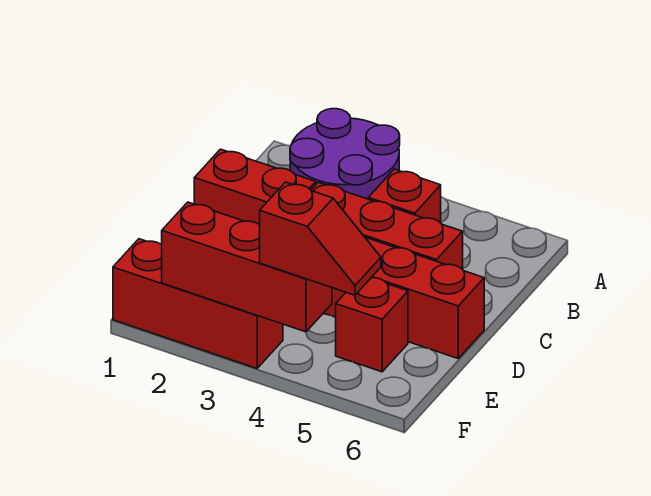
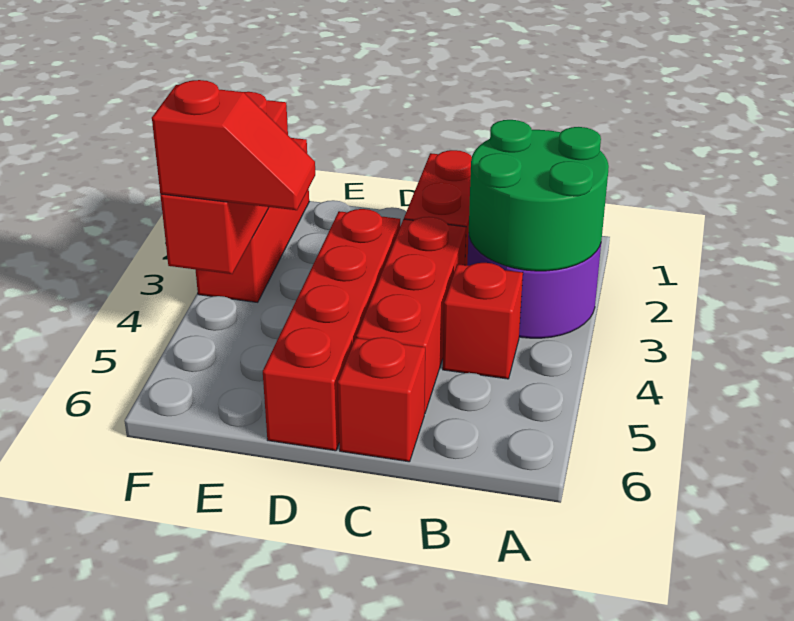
none -> green round brick A2:B3 level 2
red brick E5 level 1 -> red brick C6 level 1
red slope F4:F5 level 3 top 4 -> red slope E4:F4 level 3 top F

